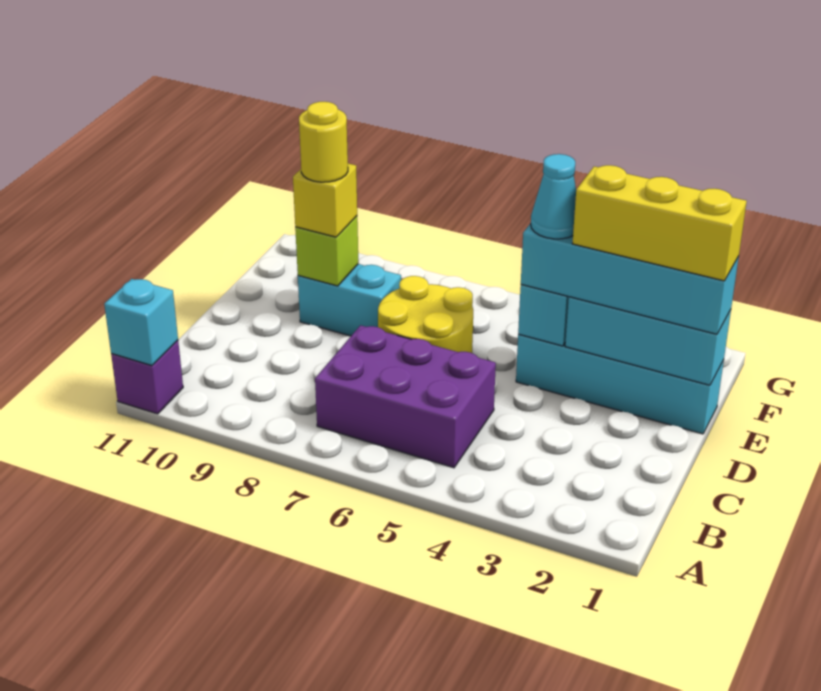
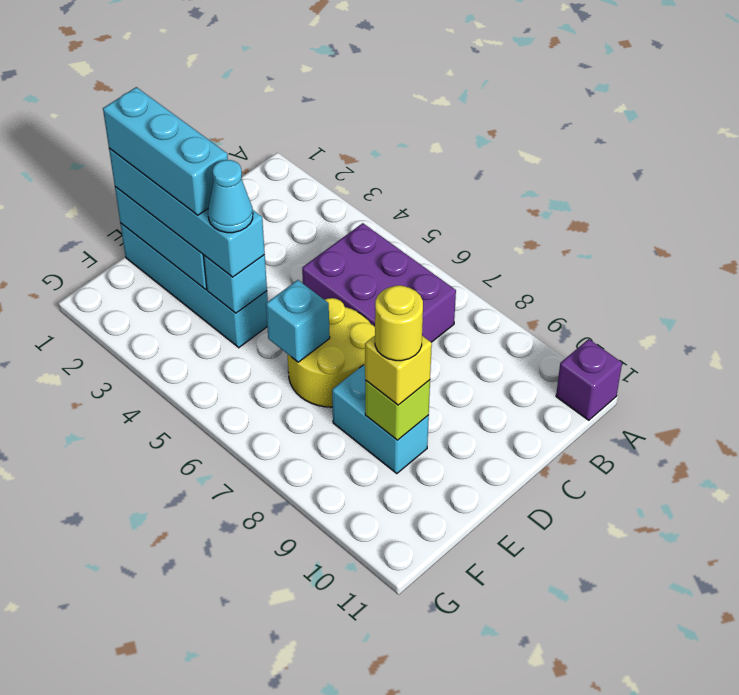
cyan brick A11 level 2 -> cyan brick E6 level 2
yellow brick E1:E3 level 4 -> cyan brick E1:E3 level 4

